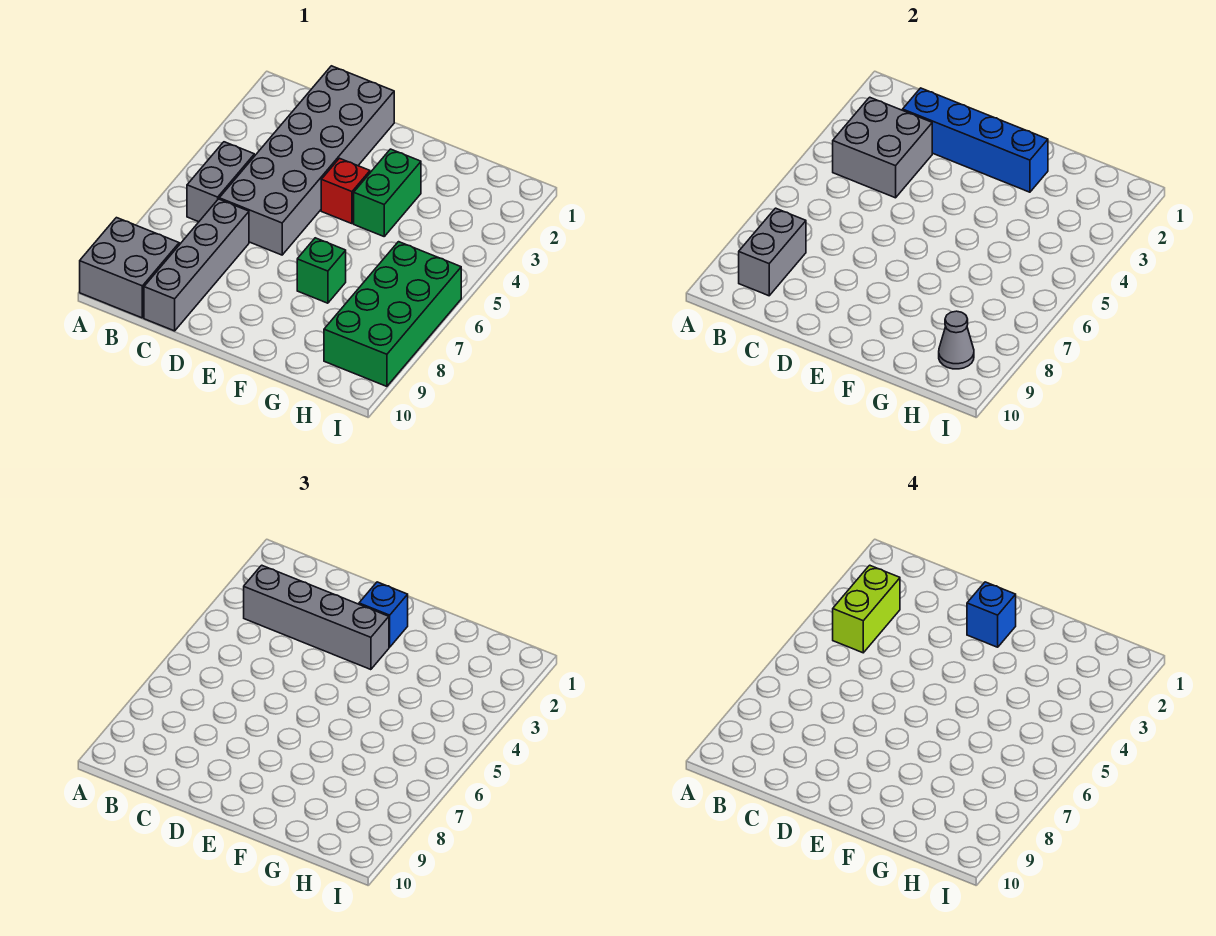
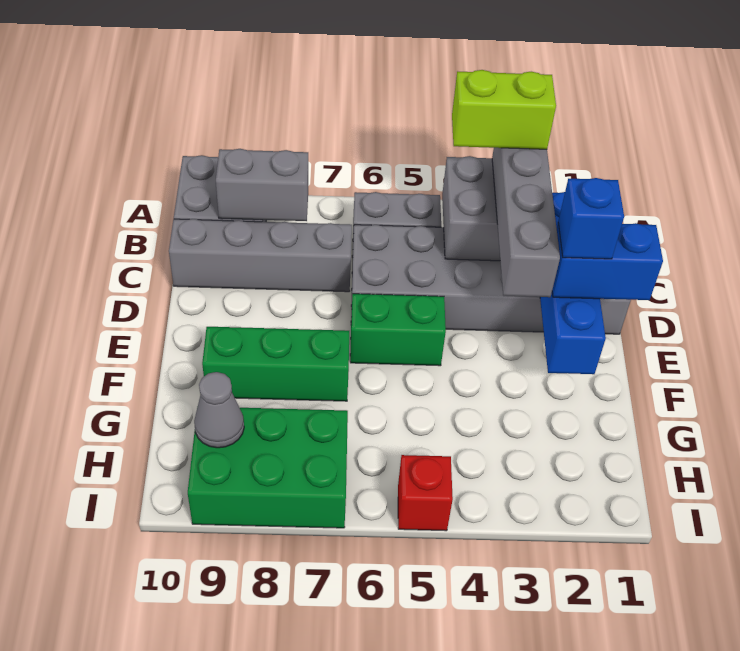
blue brick E2 level 3 -> blue brick E1:E2 level 3
red brick E4 level 1 -> red brick I5 level 1
green brick F3:F4 level 1 -> green brick E5:E6 level 1
green brick F7 level 1 -> green brick F7:F9 level 1
green brick H6:I9 level 1 -> green brick H7:I9 level 1

